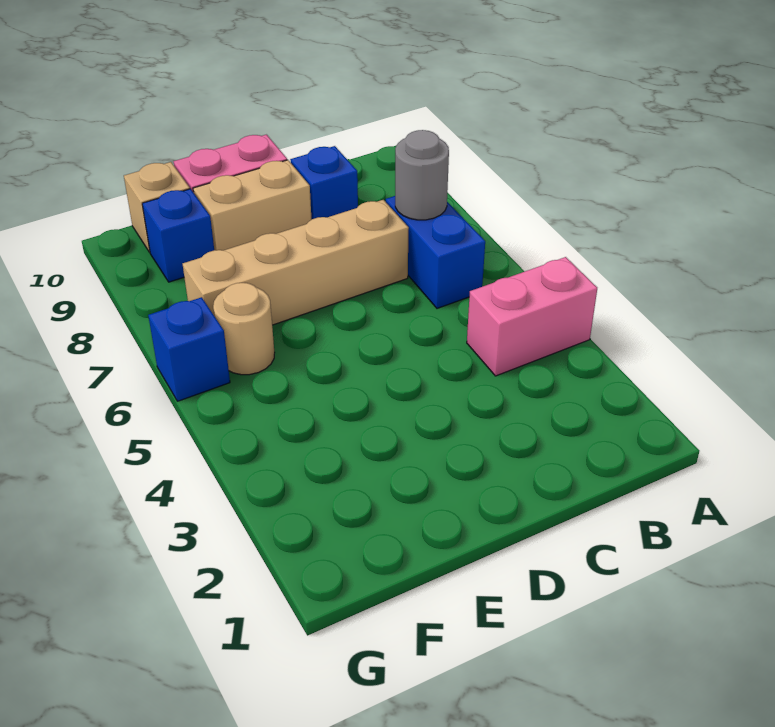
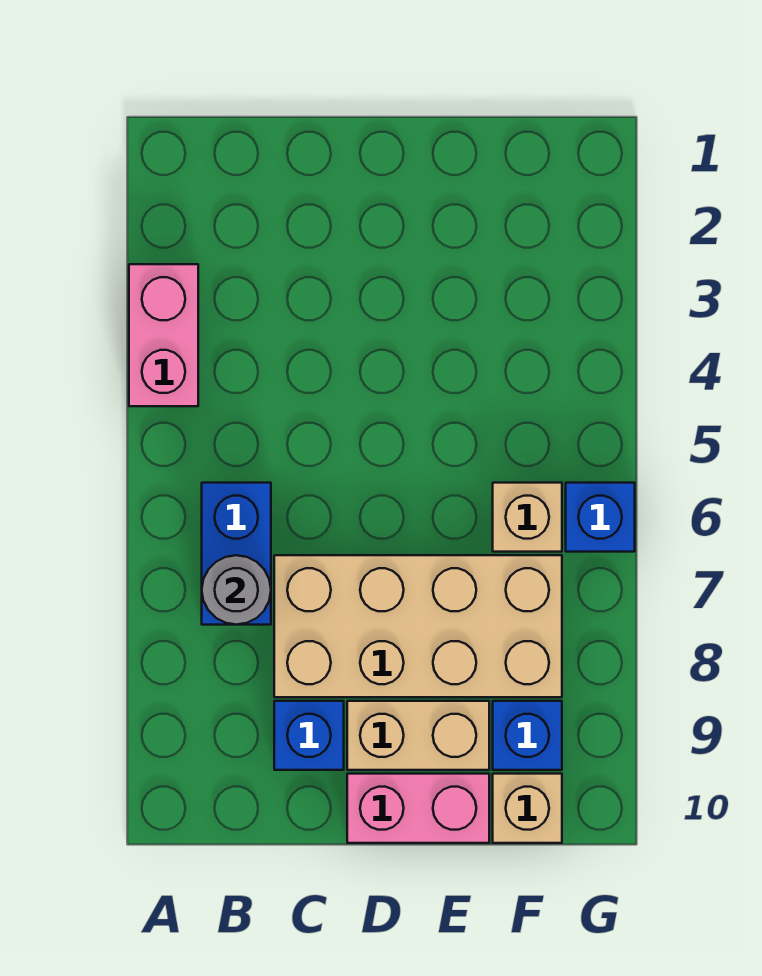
pink brick A4:B4 level 1 -> pink brick A3:A4 level 1
tan brick C7:F7 level 1 -> tan brick C7:F8 level 1
tan round brick F6 level 1 -> tan brick F6 level 1

